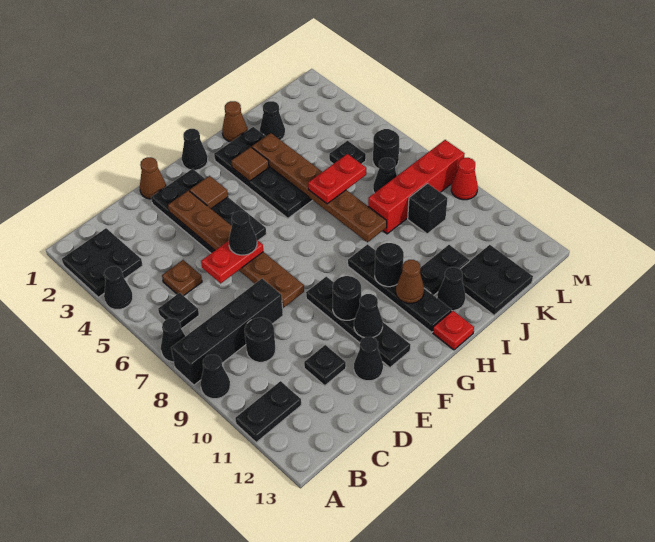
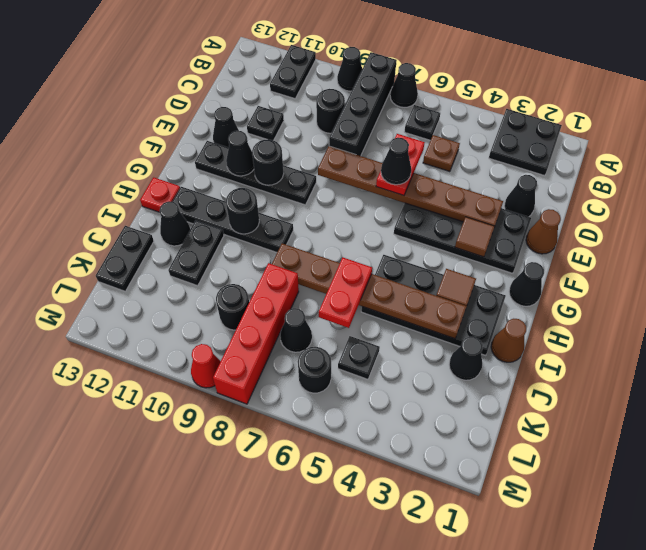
black cone A4 level 1 -> black cone D2 level 1
brown cone H11 level 2 -> none
black plate J12:K13 level 1 -> black plate J13:K13 level 1
black brick K9 level 1 -> black round brick K9 level 1

